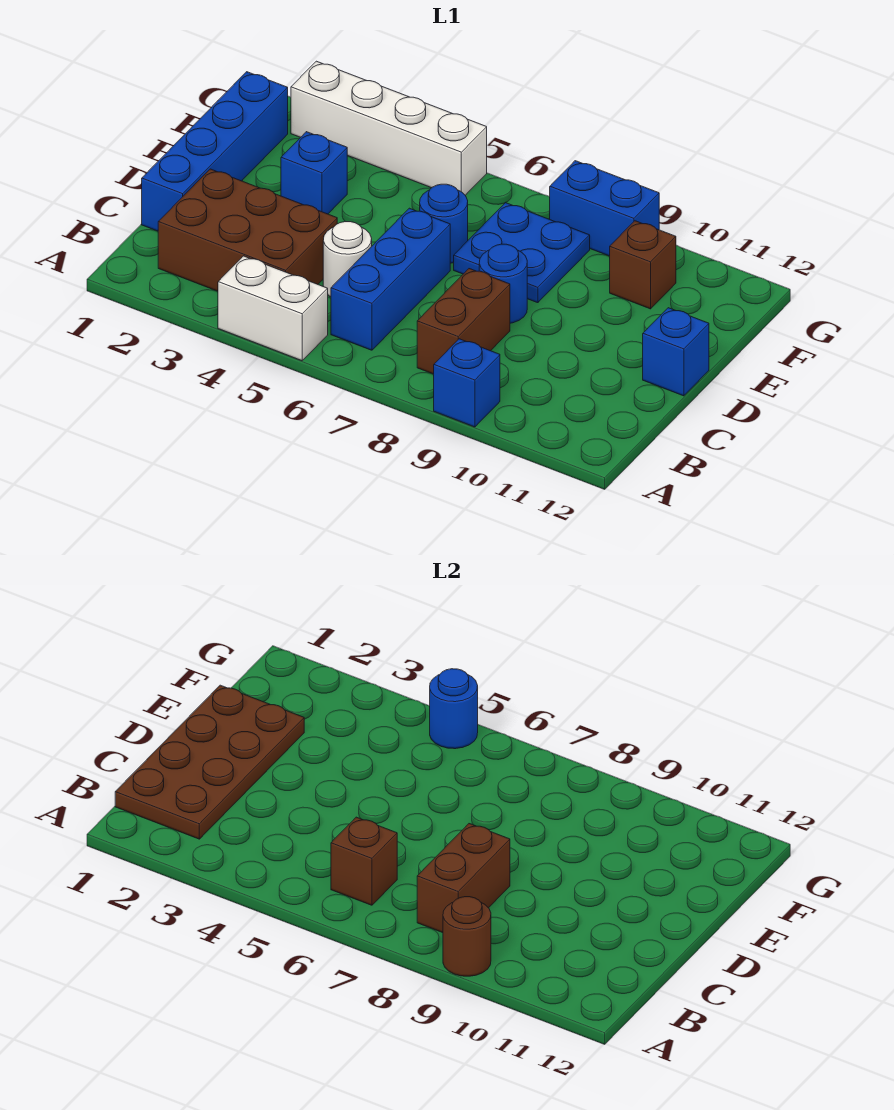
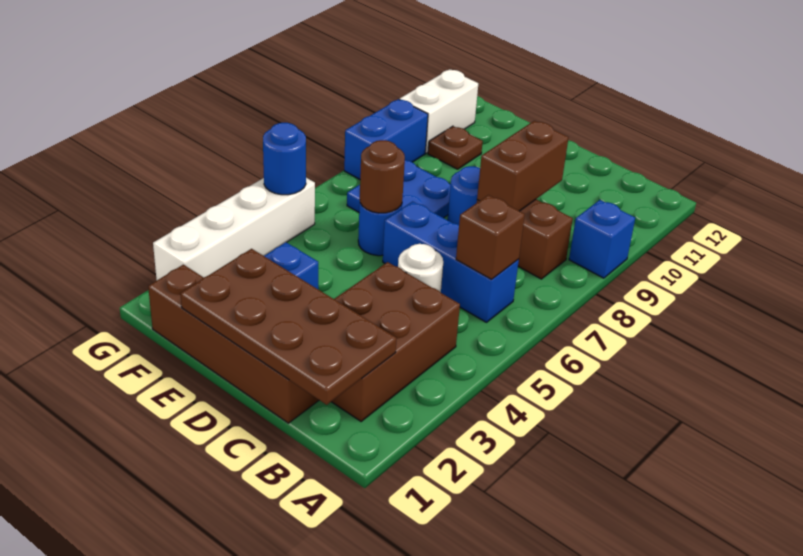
white brick A4:A5 level 1 -> white brick G10:G11 level 1
brown round brick A9 level 2 -> brown round brick E6 level 2
brown brick B8:C8 level 2 -> brown brick C8:C9 level 2
blue brick C1:F1 level 1 -> brown brick C1:F1 level 1
blue brick D12 level 1 -> none
brown brick F10 level 1 -> brown plate F10 level 1

